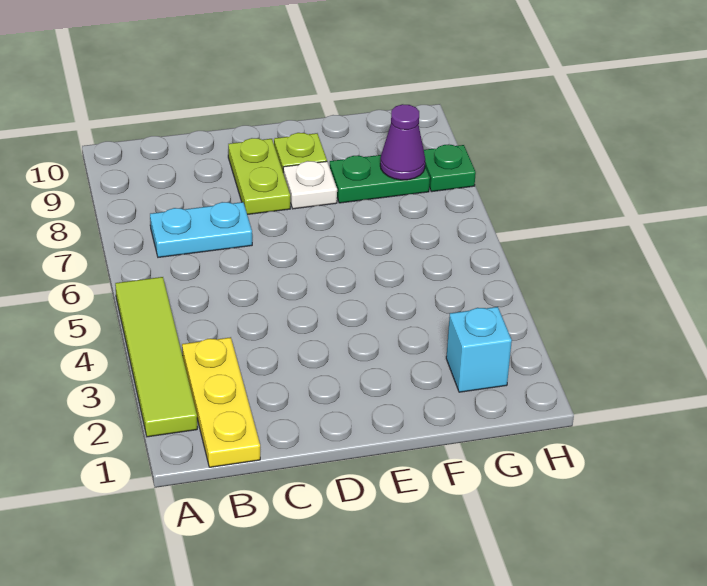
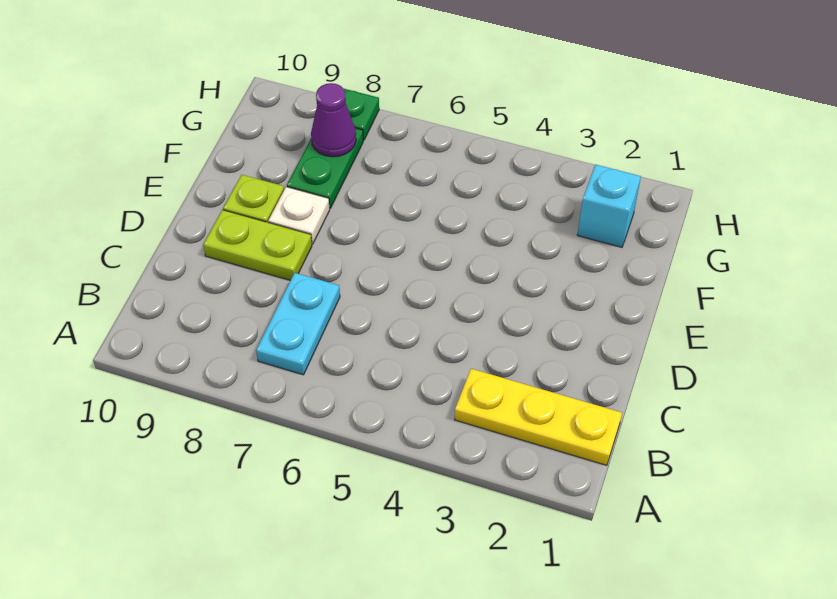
lime tile A2:A5 level 1 -> none

